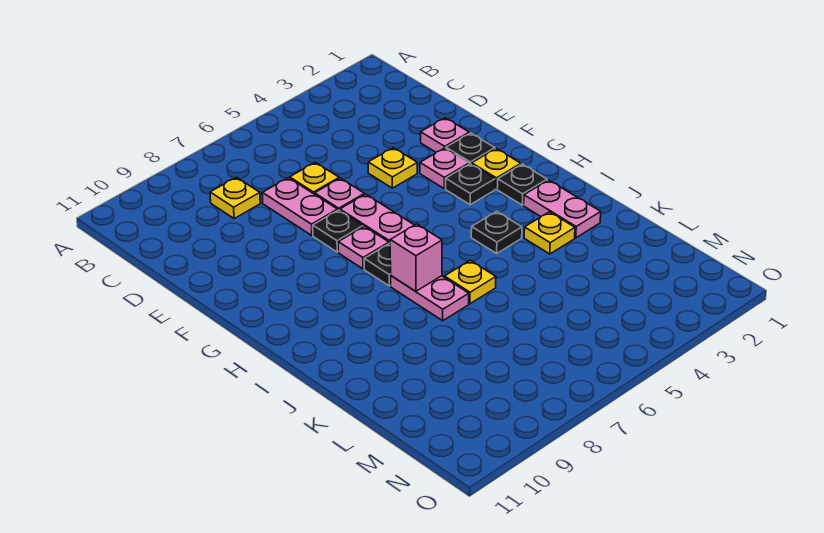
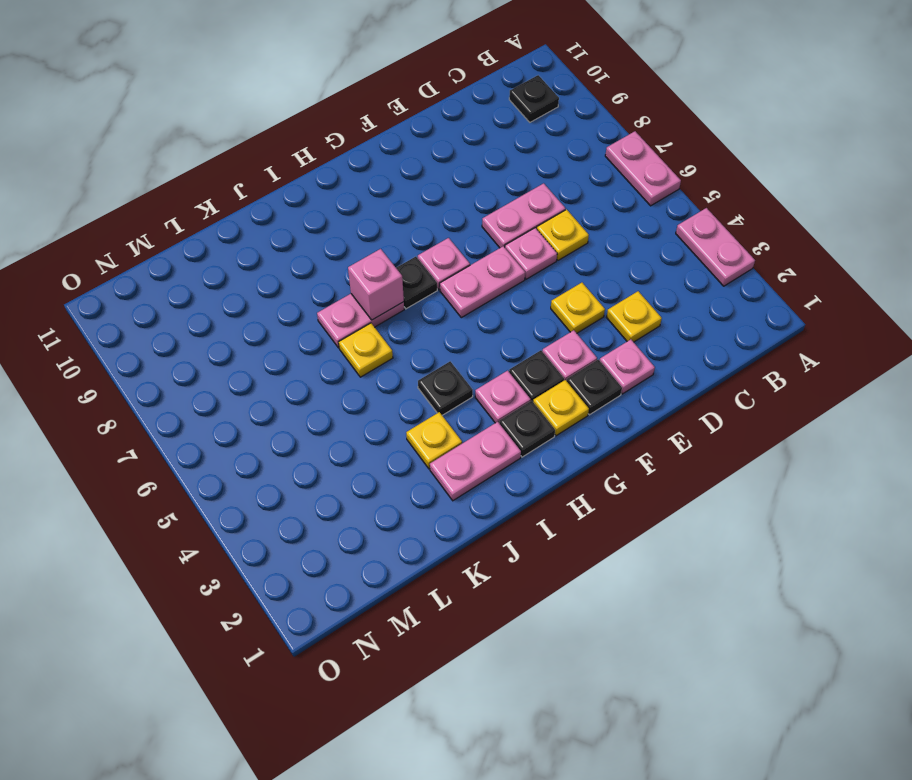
none -> pink plate A3:A4 level 1
none -> pink plate A6:A7 level 1
yellow plate C8 level 1 -> yellow plate D3 level 1
black plate F7 level 1 -> black plate B10 level 1
none -> pink plate H3 level 1

